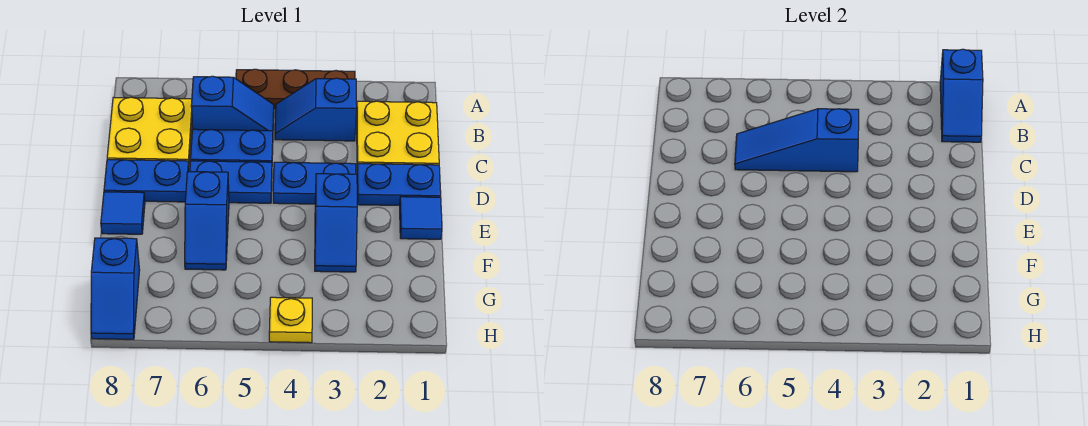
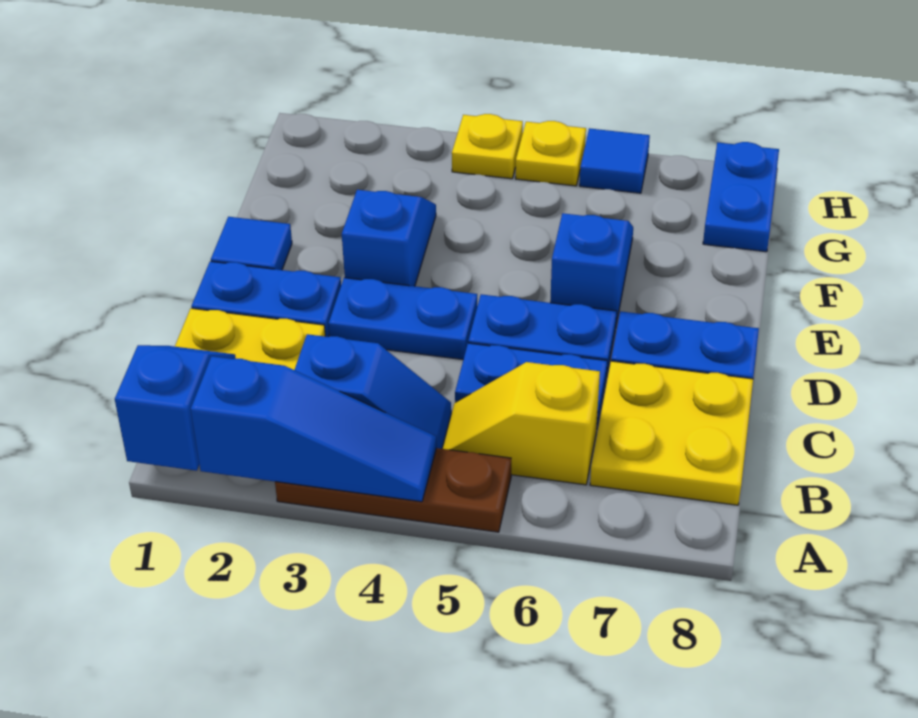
blue slope B5:B6 level 1 top 6 -> yellow slope B5:B6 level 1 top 6
blue slope C4:C6 level 2 top 4 -> blue slope A2:A4 level 2 top 2
blue tile E8 level 1 -> blue tile H6 level 1
blue slope G8:H8 level 1 top G -> blue plate G8:H8 level 1
none -> yellow plate H5 level 1

